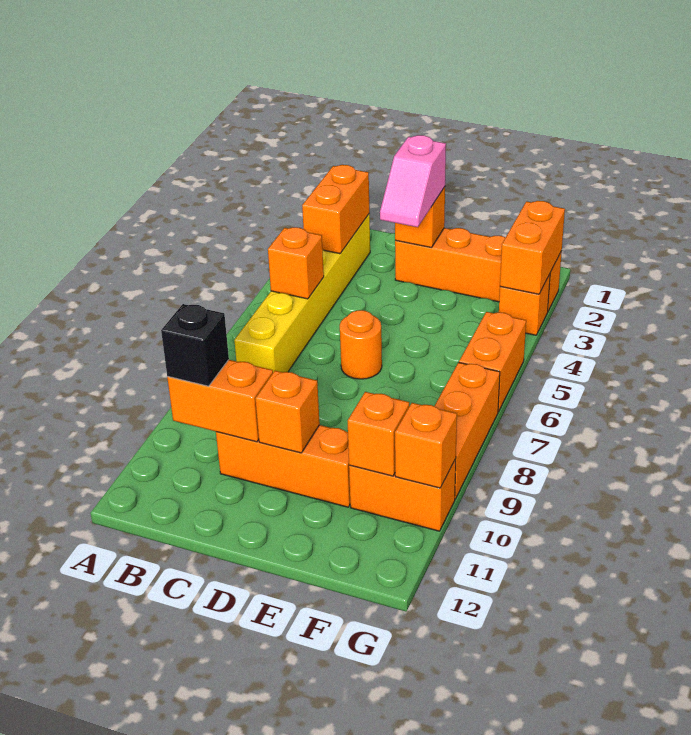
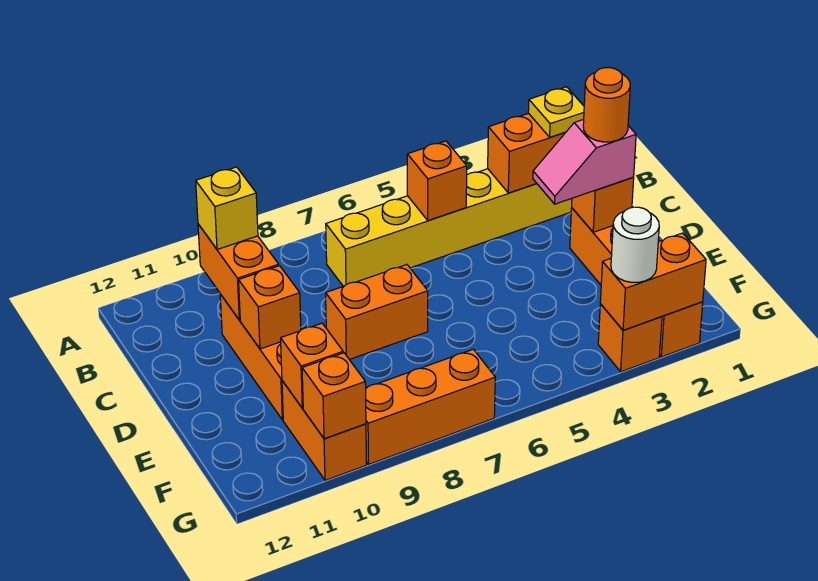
none -> yellow plate B2 level 3
black brick B10 level 3 -> yellow brick B10 level 3
orange round brick D6 level 1 -> orange round brick D2 level 4
none -> white round brick G3 level 3
orange brick G5:G6 level 1 -> orange brick D7:D8 level 1

